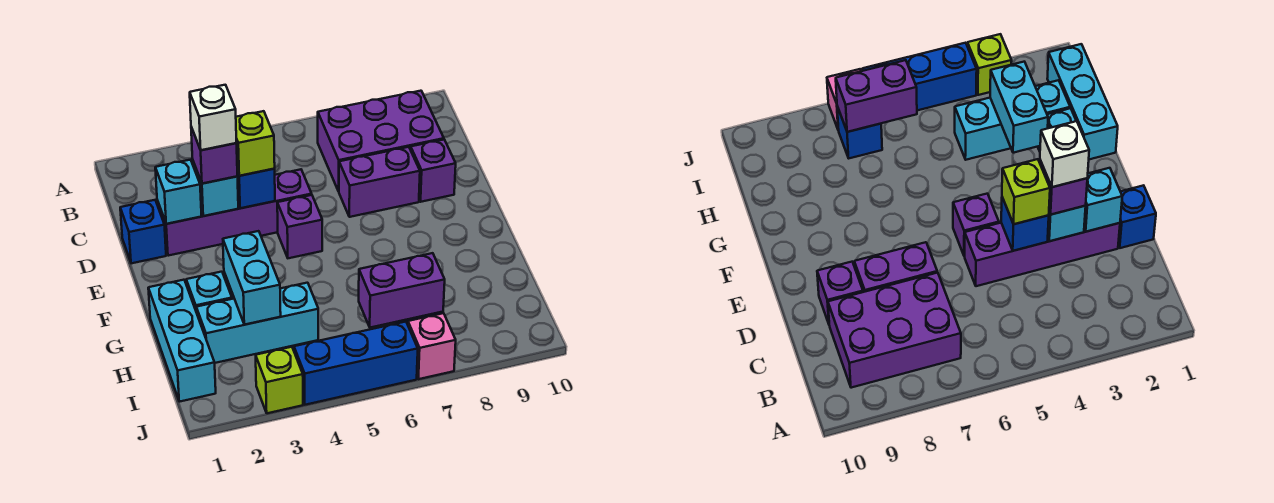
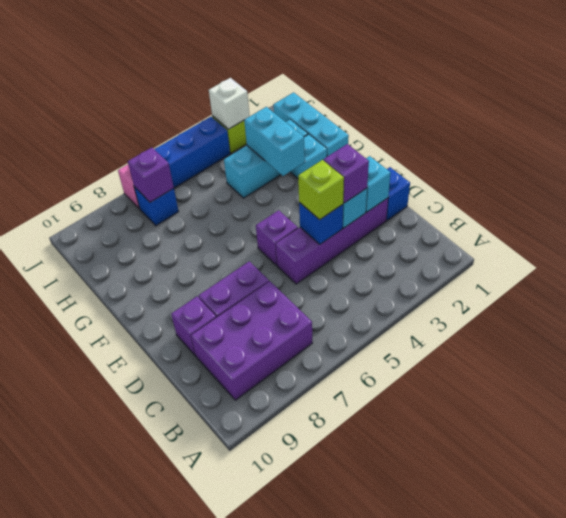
white brick D3 level 4 -> white brick J3 level 2
purple brick I6:I7 level 2 -> purple brick I7 level 2

